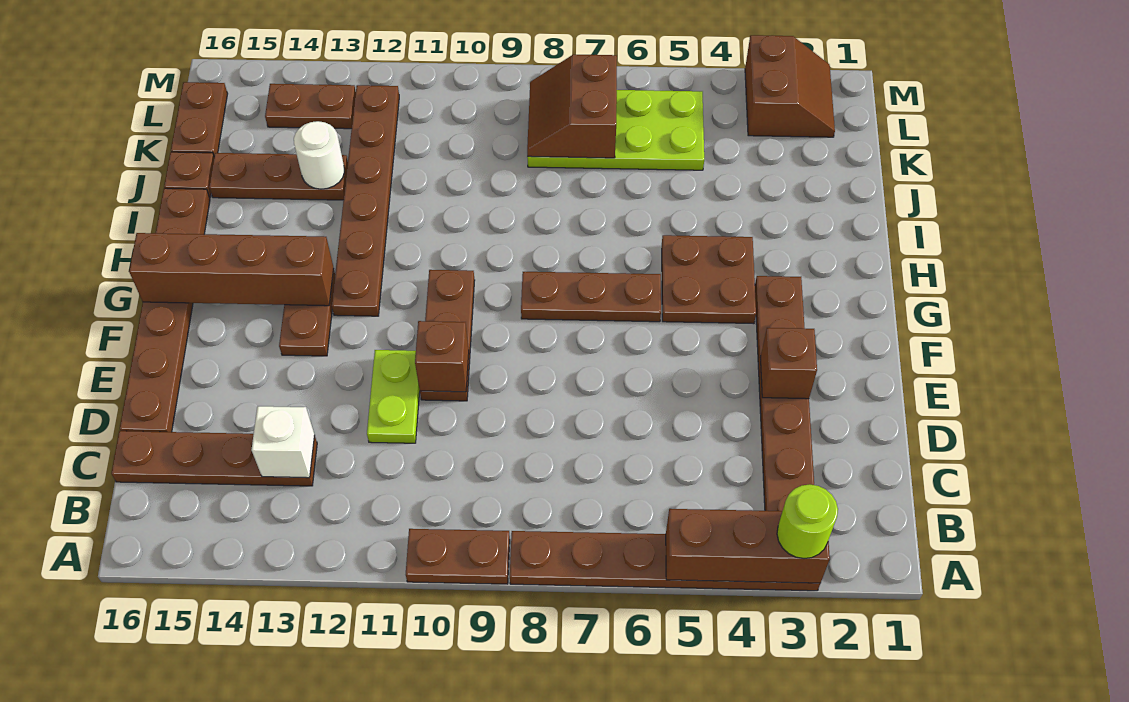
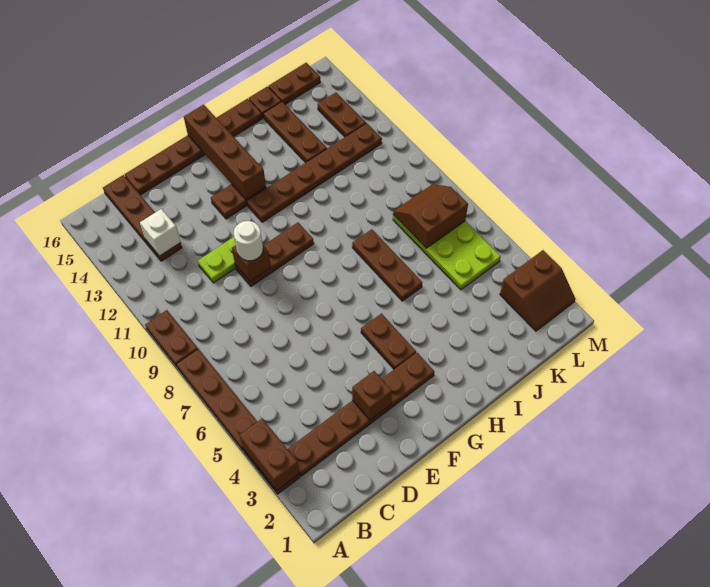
brown brick A3:A5 level 2 -> brown brick A3:A4 level 2
lime round brick A3 level 3 -> none
brown plate G4:H5 level 1 -> brown plate G4:G5 level 1
brown plate G6:G8 level 1 -> brown plate I6:I8 level 1
white round brick J13 level 2 -> white round brick E10 level 3

